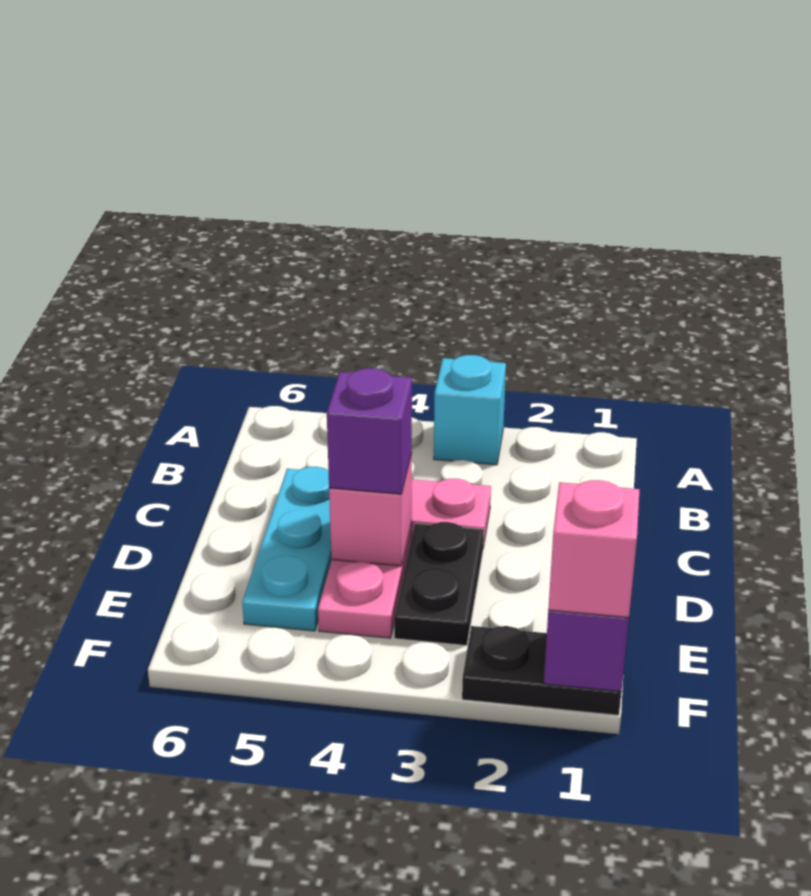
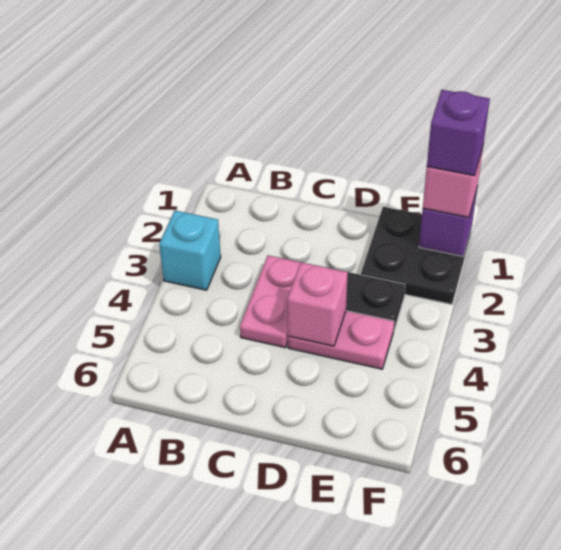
cyan plate C5:E5 level 1 -> none
purple brick D4 level 3 -> purple brick F1 level 4
black plate F1:F2 level 1 -> black plate E1:F2 level 1

